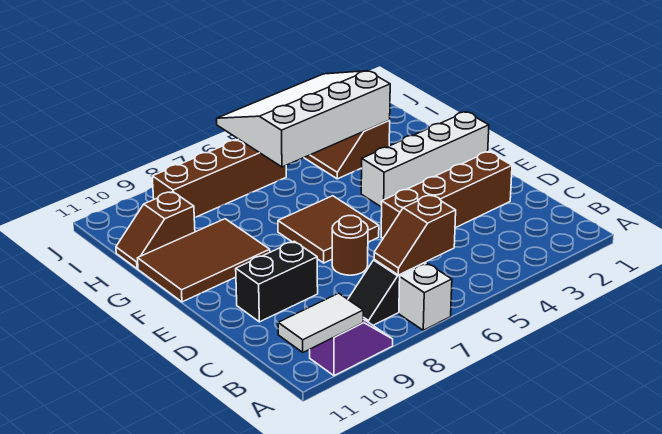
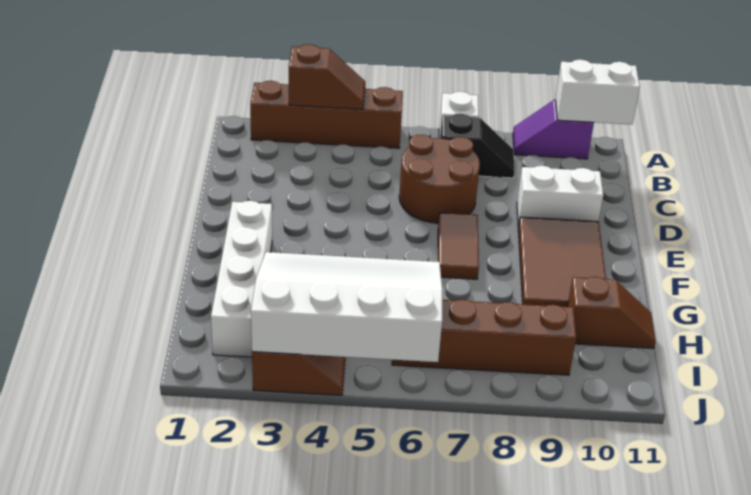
white tile A10:A11 level 2 -> white brick A10:A11 level 2
brown slope B6:B7 level 2 top 6 -> brown slope A3:A4 level 2 top 3
brown brick D2:D5 level 1 -> brown brick A2:A5 level 1
brown round brick D7 level 1 -> brown round brick C6:D7 level 1
black brick D9:D10 level 1 -> white brick D9:D10 level 1
brown tile E6:F7 level 1 -> brown tile E7:F7 level 1
white brick F1:F4 level 1 -> white brick F2:I2 level 1
brown tile F9:G11 level 1 -> brown tile E9:G10 level 1
white slope H3:J6 level 2 top H -> white slope H3:J6 level 2 top J

